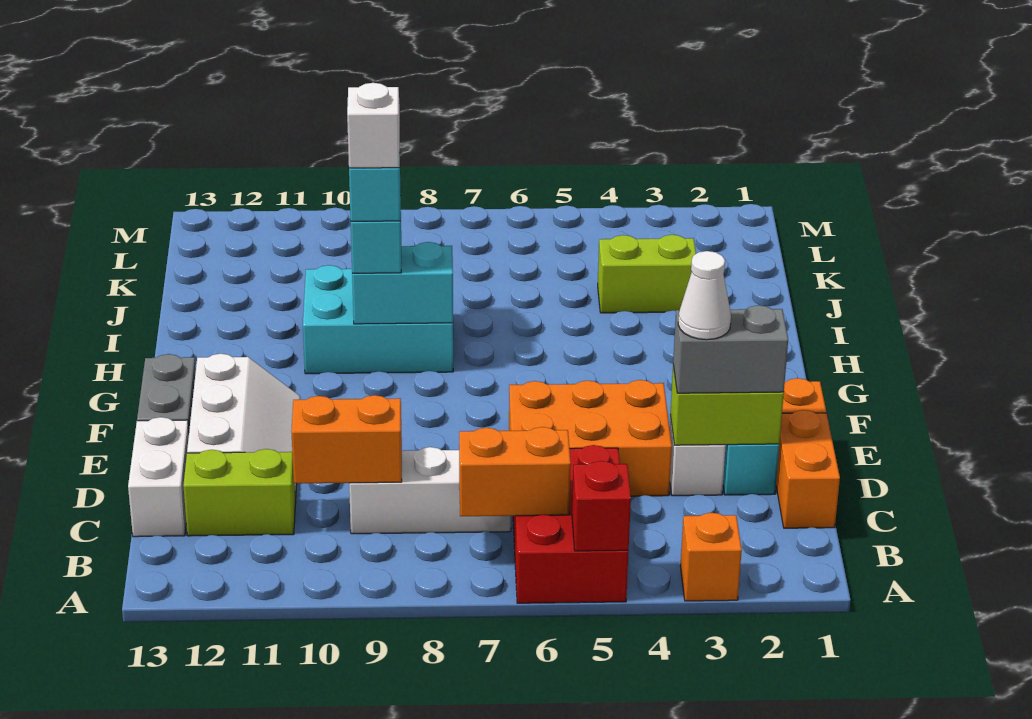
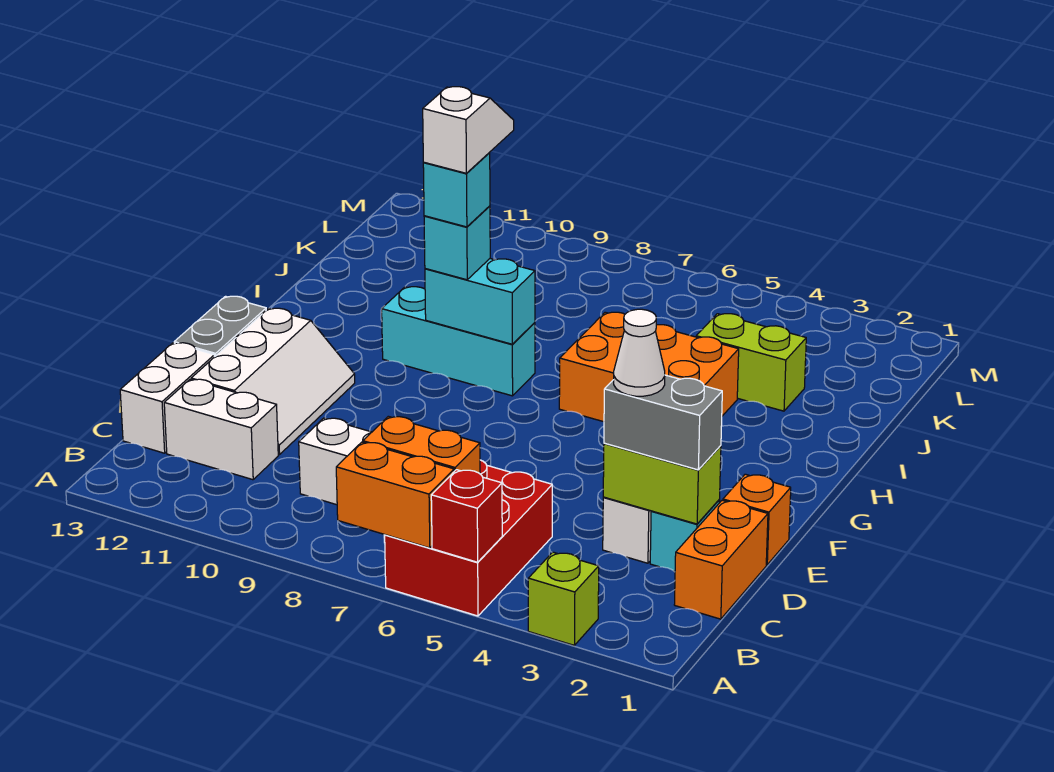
orange brick A3 level 1 -> lime brick A3 level 1
orange brick C9:C10 level 2 -> orange brick A6:A7 level 2
lime brick C11:C12 level 1 -> white brick C11:C12 level 1
orange brick D4:E6 level 1 -> orange brick H4:I6 level 1
cyan brick H8:I10 level 1 -> cyan brick H8:H10 level 1

